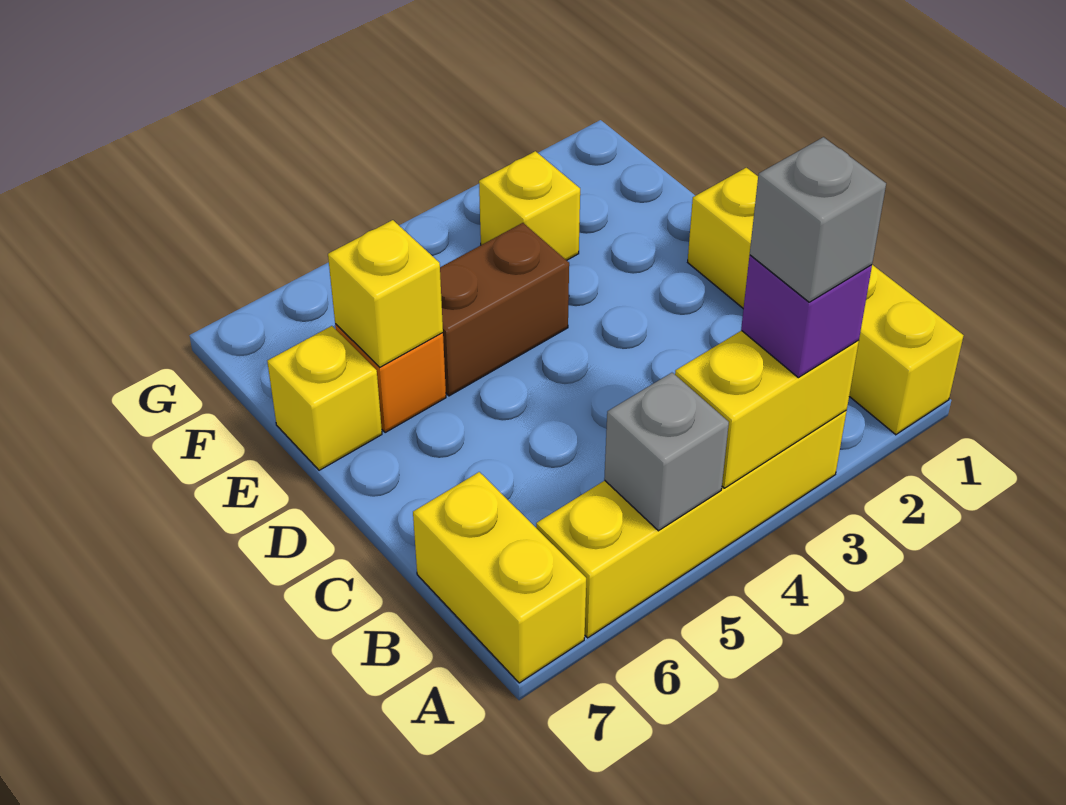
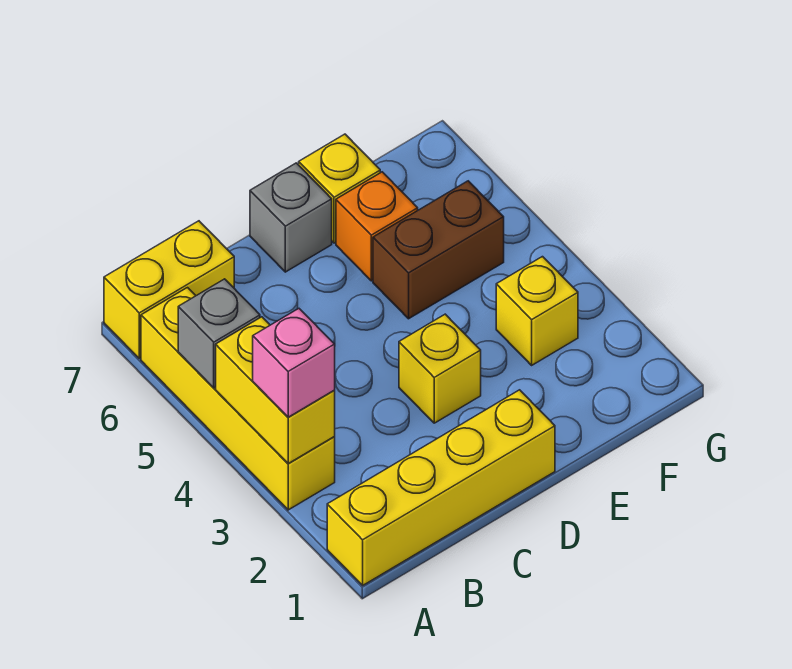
purple brick A3 level 3 -> pink brick A3 level 3
grey brick A3 level 4 -> grey brick D7 level 1
brown brick E4:E5 level 1 -> brown brick E5:F5 level 1
yellow brick E6 level 2 -> yellow brick D3 level 1

